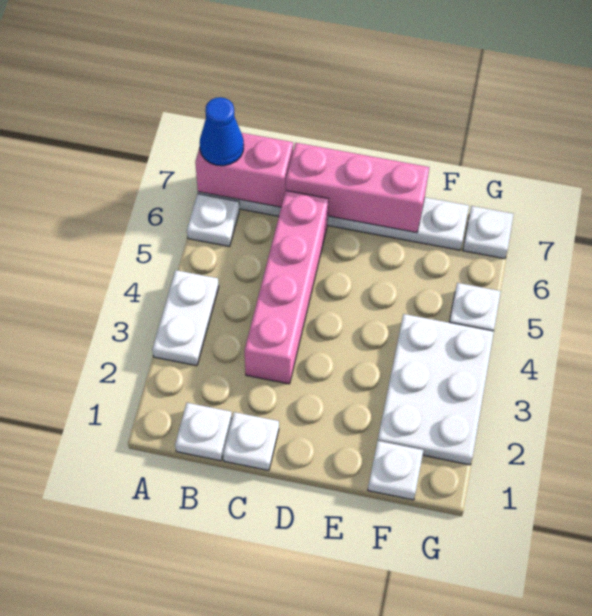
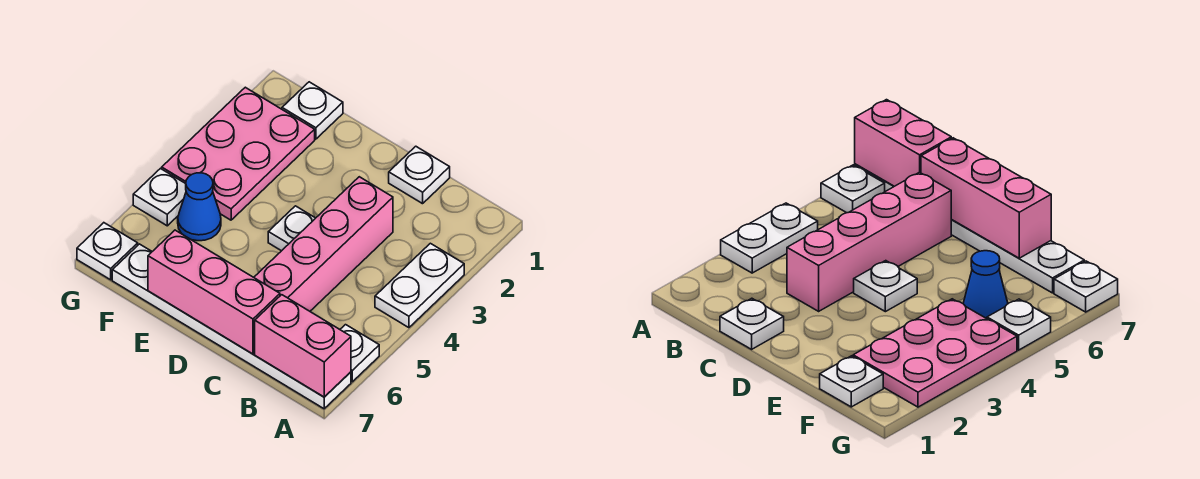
blue cone A7 level 3 -> blue cone F5 level 1
white plate B1 level 1 -> white plate D4 level 1
white plate F2:G4 level 1 -> pink plate F2:G4 level 1

